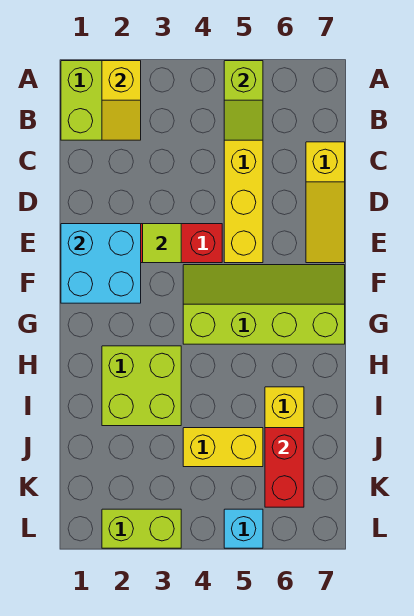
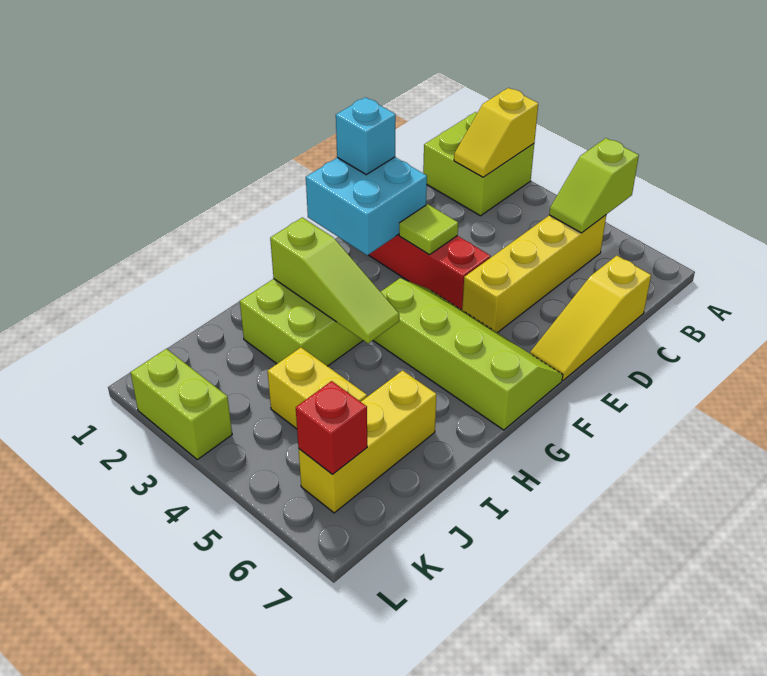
none -> lime slope H2:H4 level 2 top 2
red brick J6:K6 level 2 -> red brick K6 level 2
cyan brick L5 level 1 -> cyan brick E1 level 3

